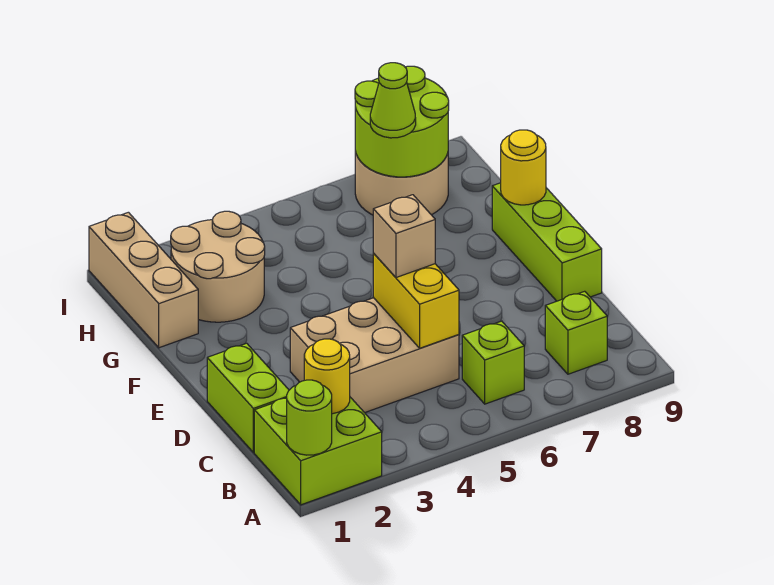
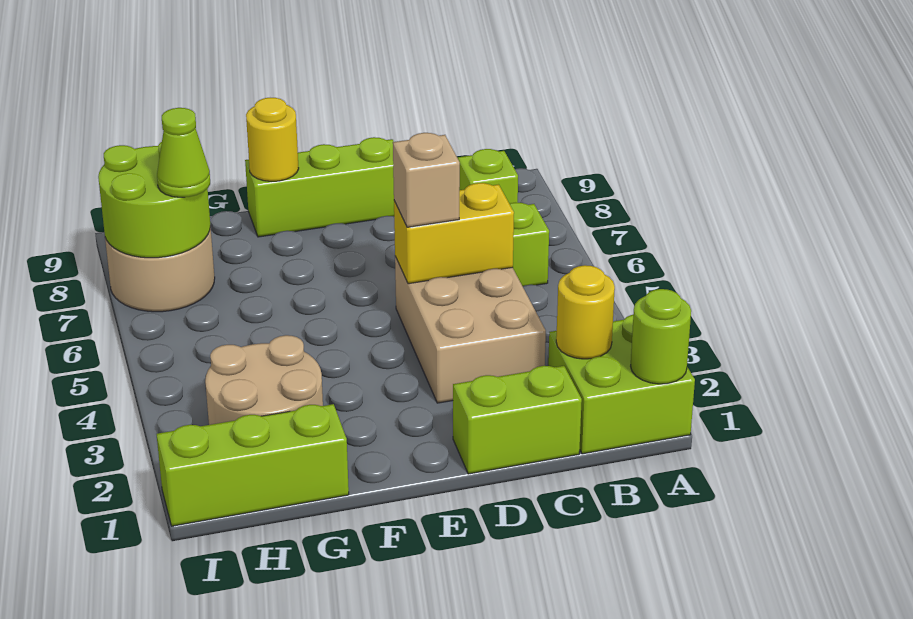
tan brick G1:I1 level 1 -> lime brick G1:I1 level 1

